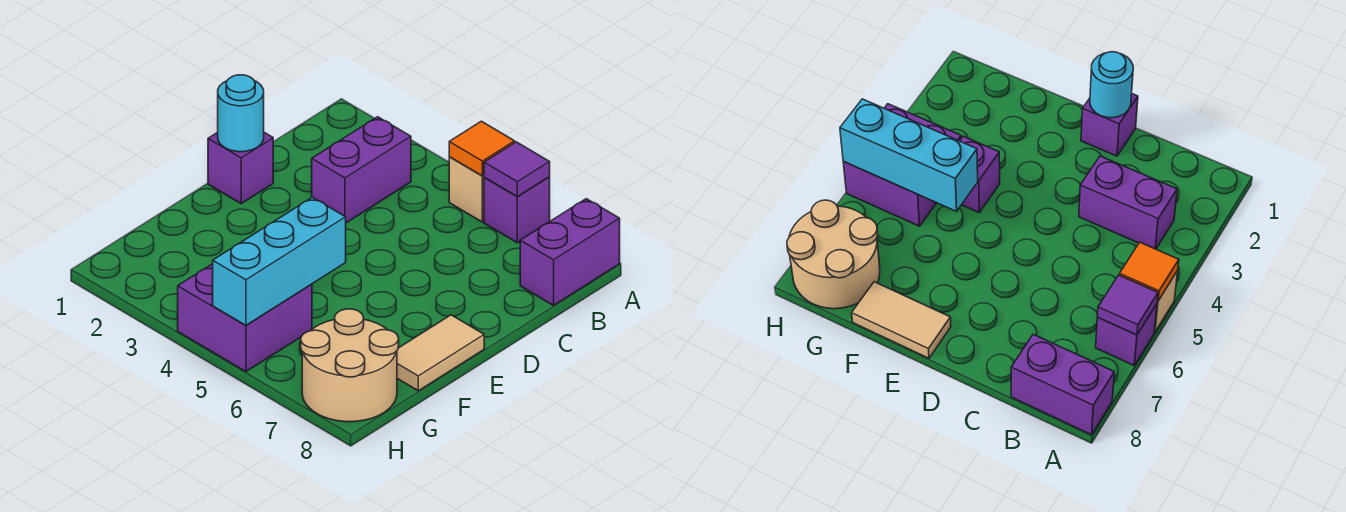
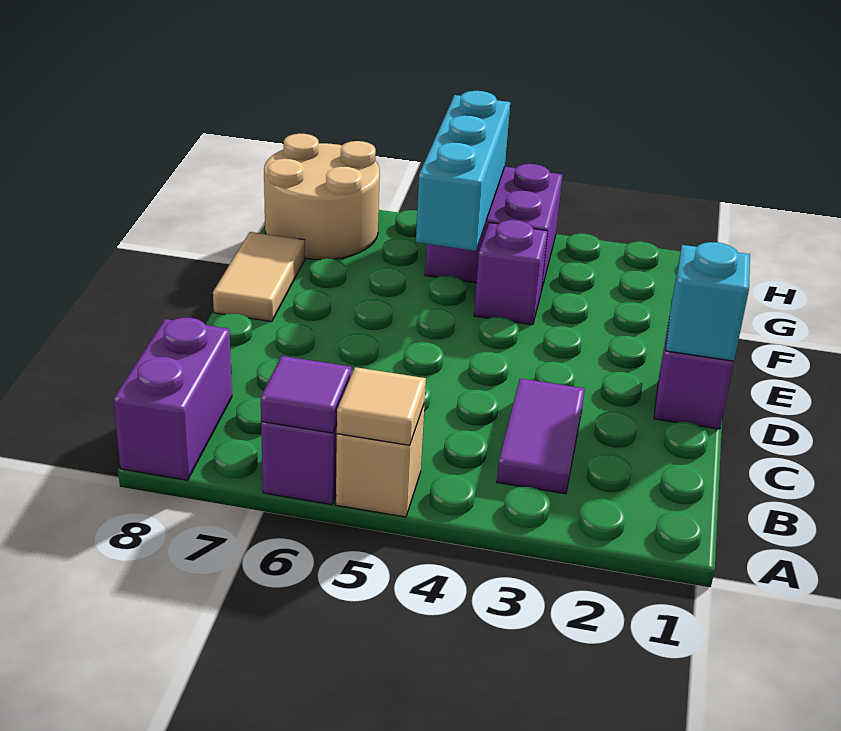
orange tile A5 level 2 -> tan tile A5 level 2
purple brick B3:C3 level 1 -> purple tile B3:C3 level 1
cyan round brick D1 level 2 -> cyan brick D1 level 2

